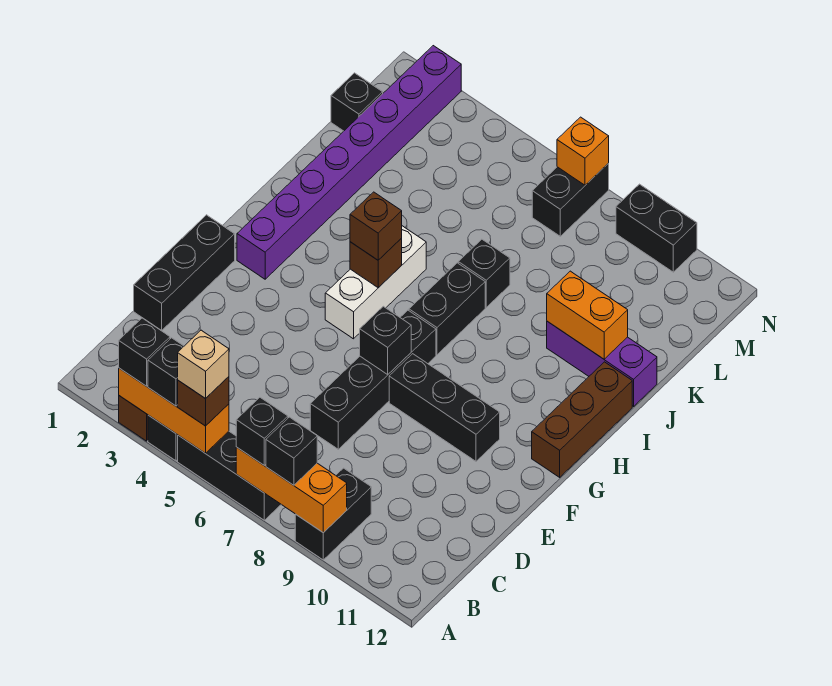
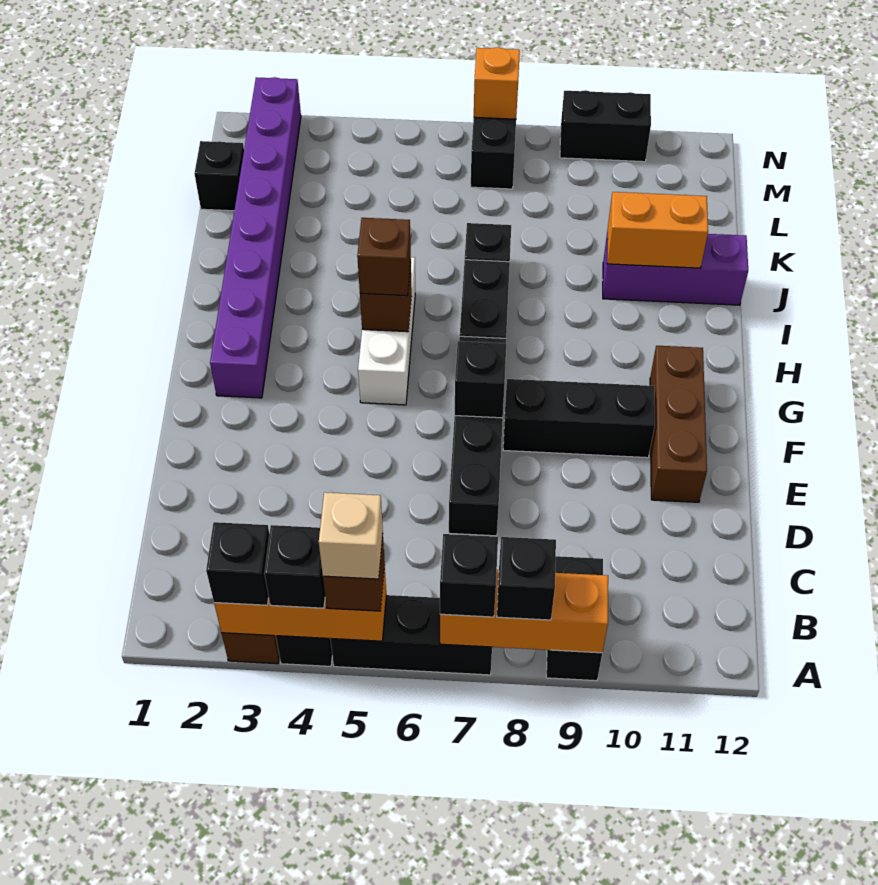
black brick D1:F1 level 1 -> none
brown brick G12:I12 level 1 -> brown brick E11:G11 level 1

